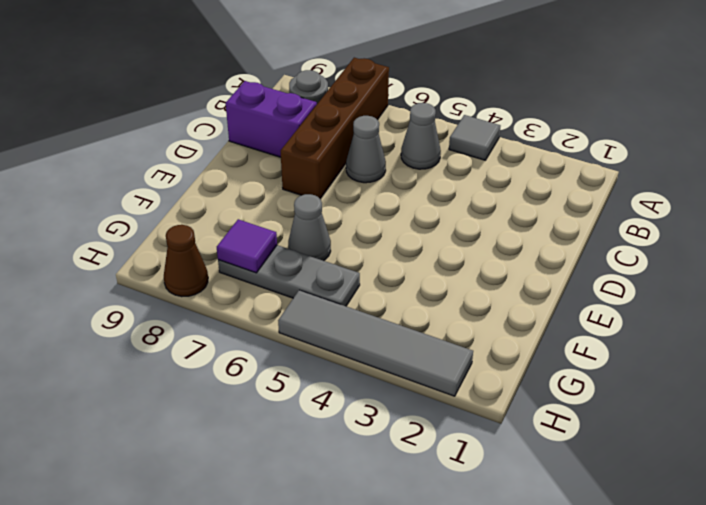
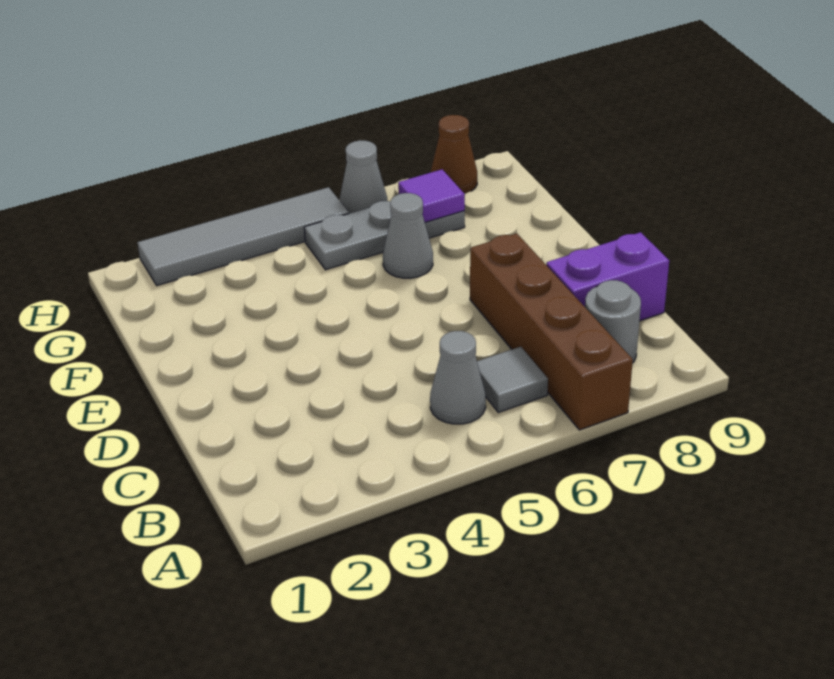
grey tile A4 level 1 -> grey tile B6 level 1
grey cone C6 level 1 -> grey cone H6 level 1

